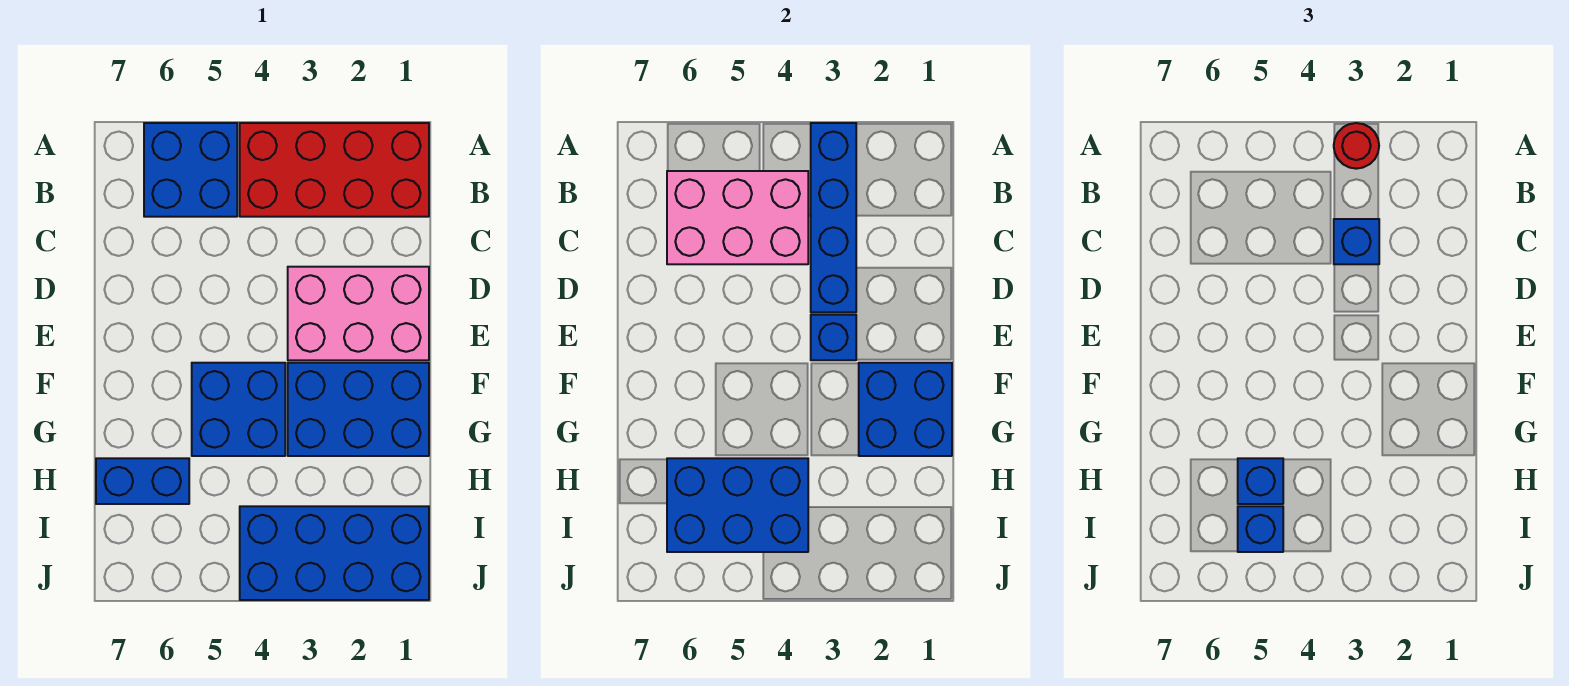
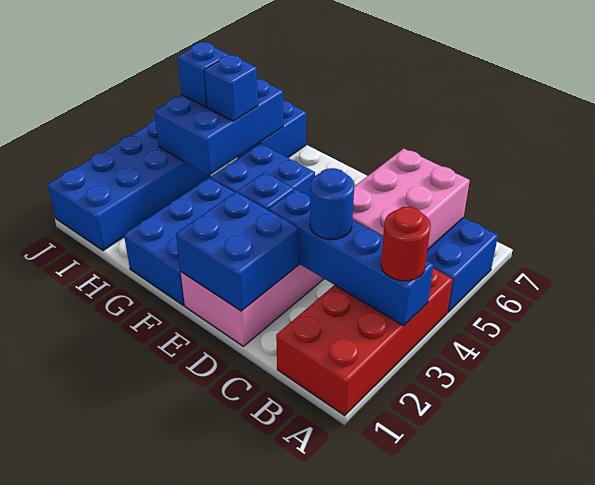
blue brick C3 level 3 -> blue round brick C3 level 3
blue brick F1:G2 level 2 -> blue brick D1:E2 level 2

